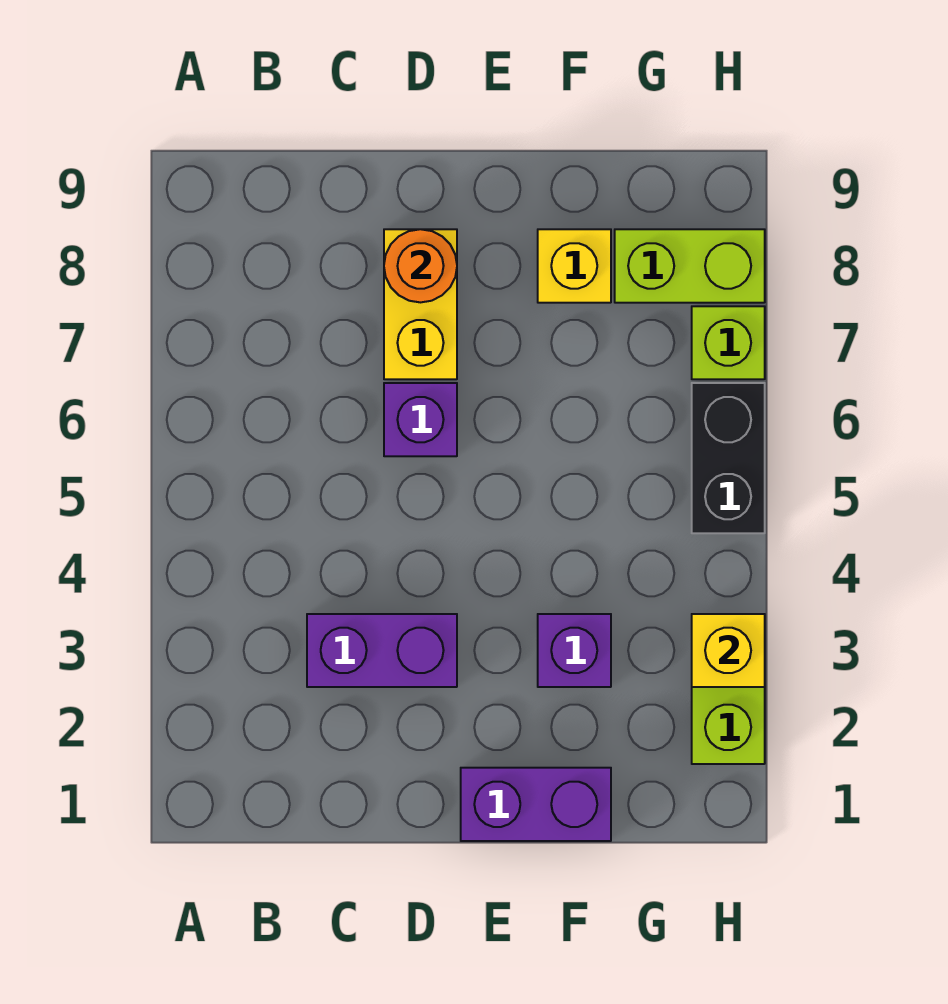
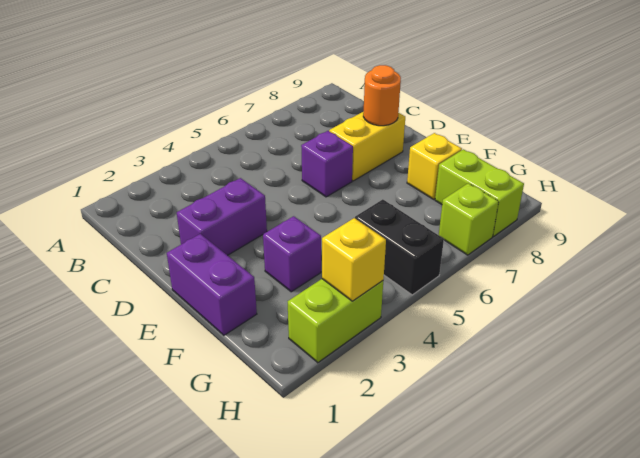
purple brick C3:D3 level 1 -> purple brick D2:D3 level 1
black brick H5:H6 level 1 -> black brick G5:H5 level 1

